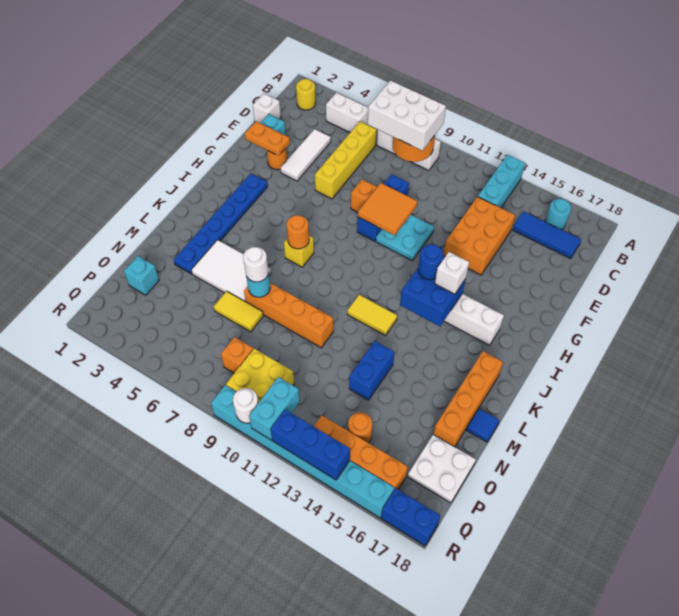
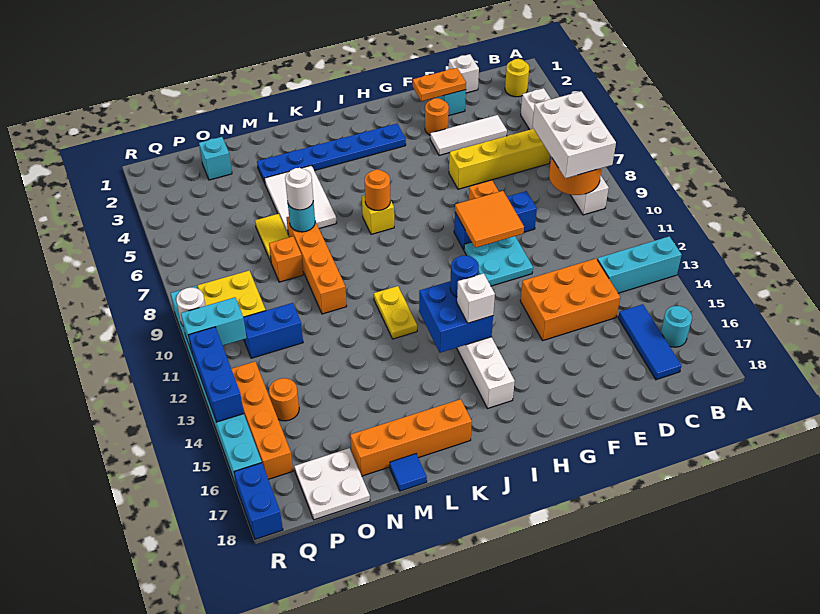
orange plate F2:F3 level 2 -> orange plate E2:F2 level 2
yellow tile K11:K12 level 1 -> yellow plate K11:K12 level 1
blue brick M13:N13 level 1 -> blue brick O11:P11 level 1
orange brick P8 level 1 -> orange brick N8 level 1

